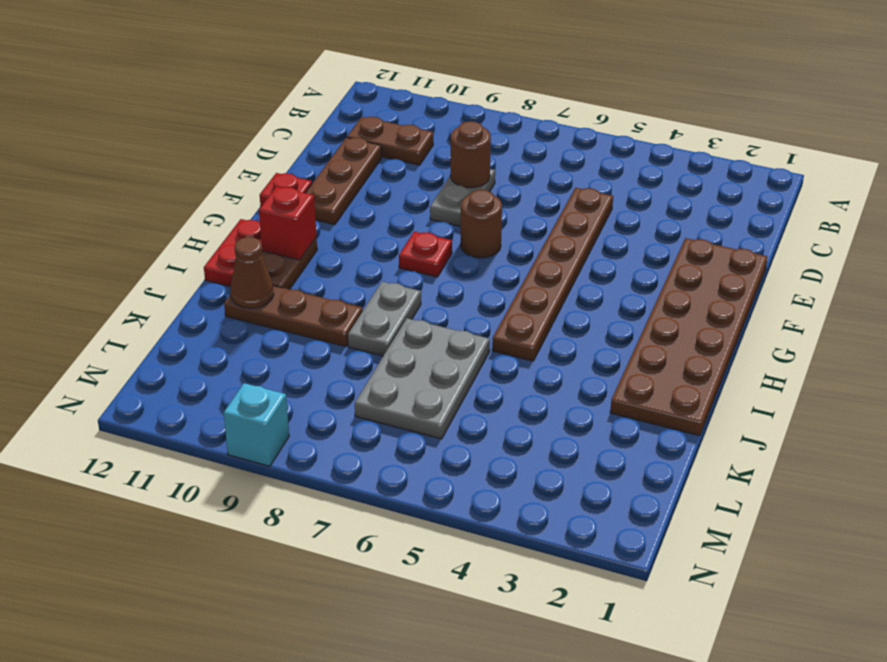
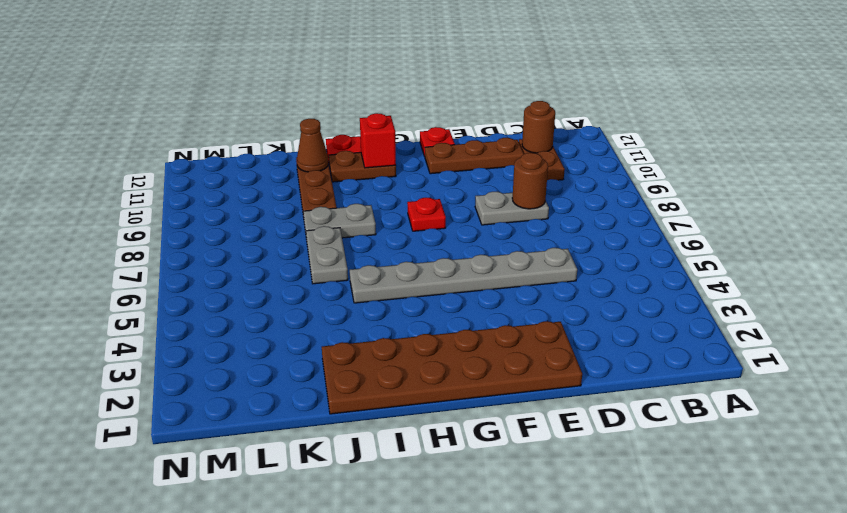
brown plate D5:I5 level 1 -> grey plate D5:I5 level 1
brown round brick F7 level 1 -> brown round brick C11 level 2
grey plate J6:L7 level 1 -> grey plate J6:J7 level 1
cyan brick N9 level 1 -> none

